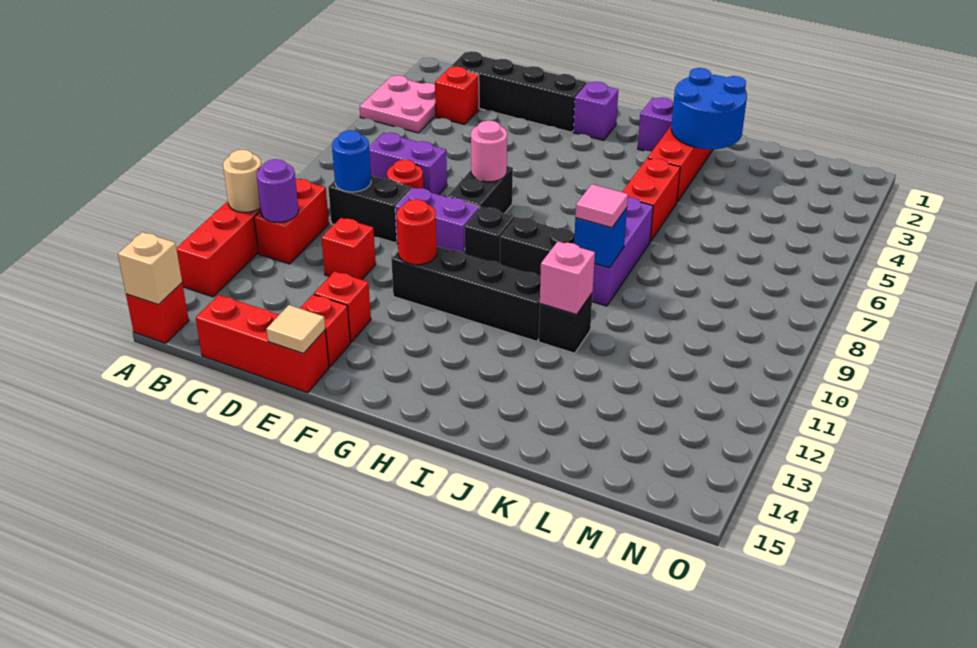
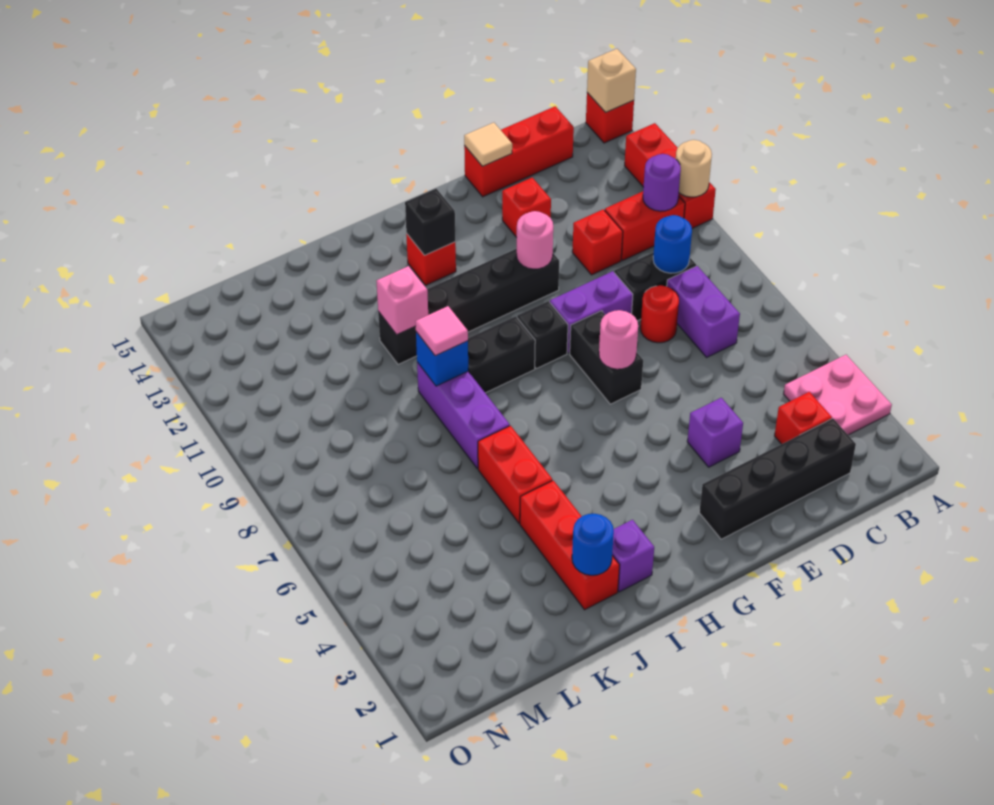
red brick B10:B11 level 1 -> red brick B11:C11 level 1
purple brick C7:D7 level 1 -> purple brick C7:C8 level 1
red brick E14 level 1 -> red brick H13 level 1
red round brick F11 level 2 -> pink round brick F11 level 2
purple brick G2 level 1 -> purple brick E4 level 1
none -> black brick H13 level 2
blue round brick J2:K3 level 2 -> blue round brick J2 level 2

